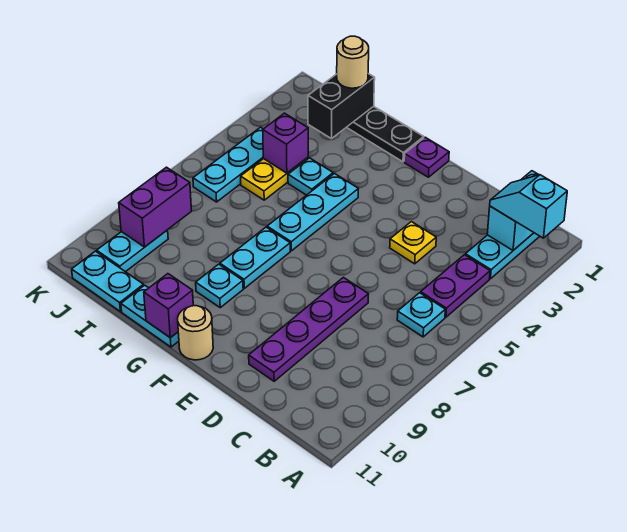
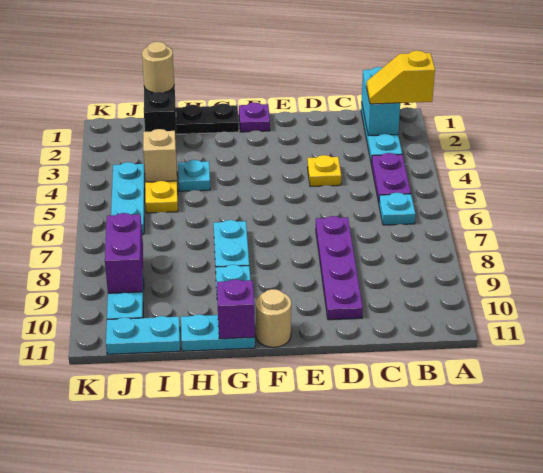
cyan slope A2:B2 level 3 top A -> yellow slope A2:B2 level 3 top A
cyan plate G4:G6 level 1 -> none
purple brick I4 level 2 -> tan brick I4 level 2

